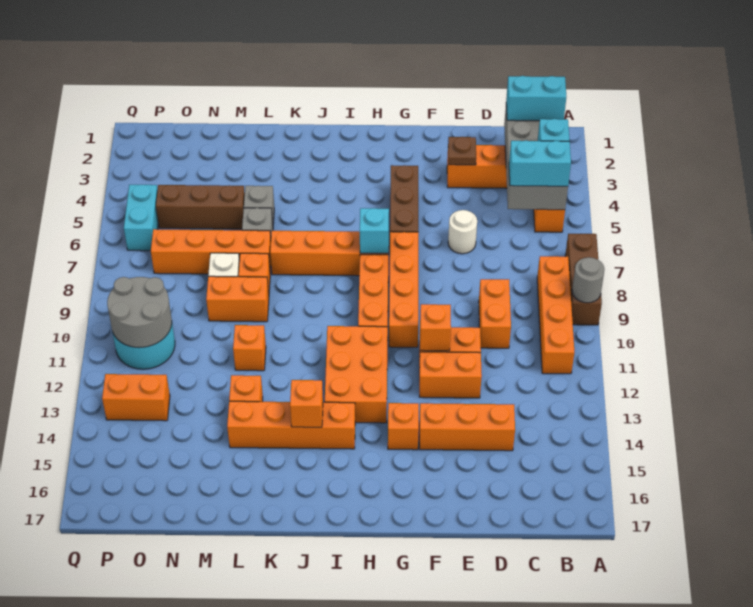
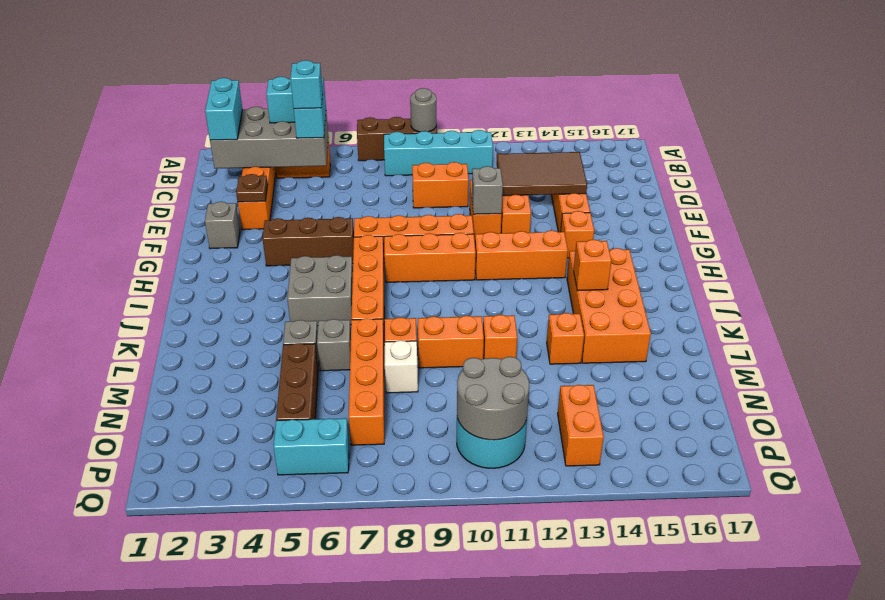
orange brick B8:B11 level 1 -> cyan brick B8:B11 level 1
none -> brown tile D12:E14 level 2
white round brick E6 level 1 -> none
none -> grey brick F2 level 1
orange brick F11 level 2 -> grey brick F11 level 2
cyan brick H7 level 2 -> cyan brick C5 level 4
orange brick H11:I13 level 1 -> orange brick H11:H13 level 1
none -> grey brick I5:J6 level 1
orange brick I14:L14 level 1 -> orange brick I14:L15 level 1
orange brick L9:M9 level 1 -> orange brick L9:L10 level 1

